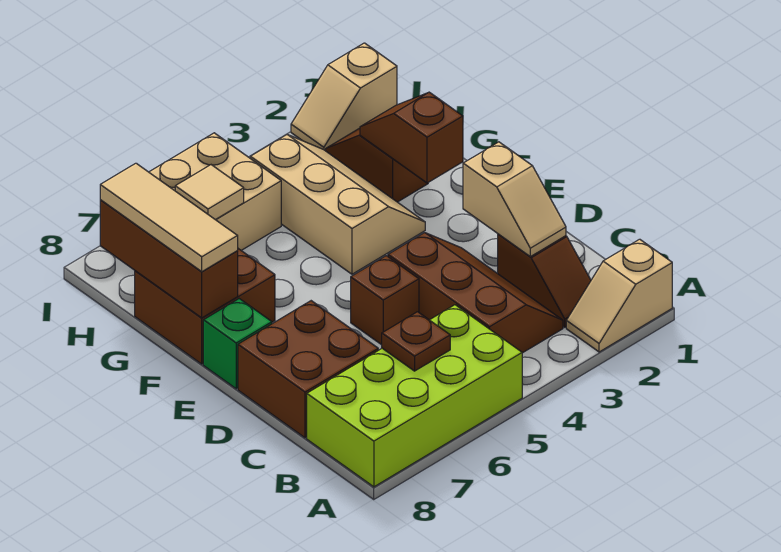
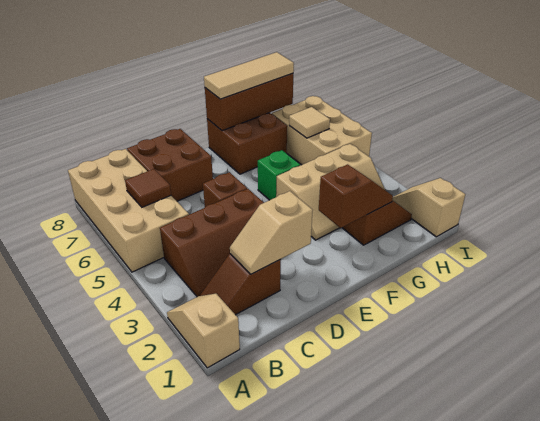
lime brick A5:B8 level 1 -> tan brick A5:B8 level 1
brown plate B6 level 2 -> brown tile B6 level 2
green brick E8 level 1 -> green brick F5 level 1

